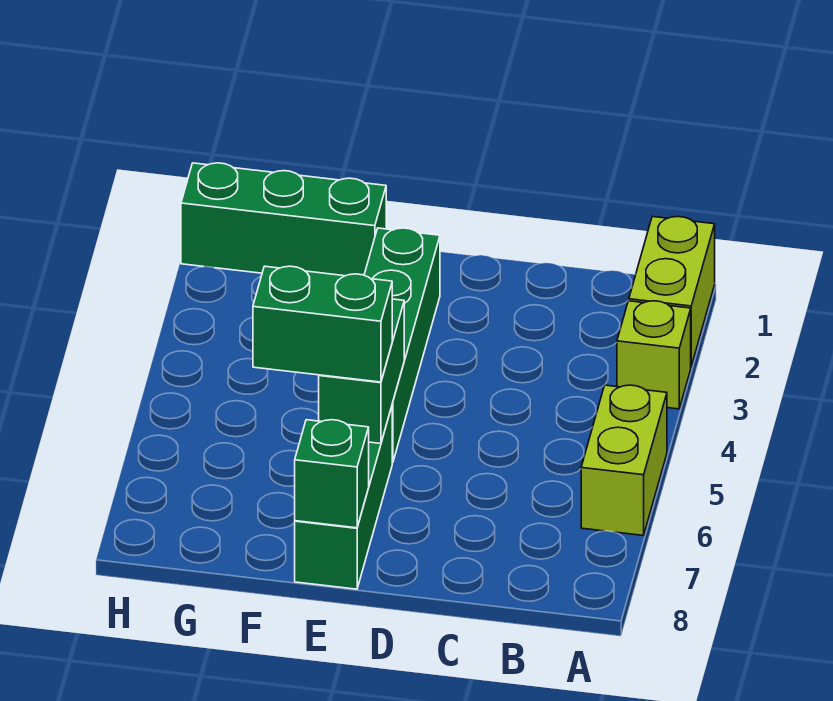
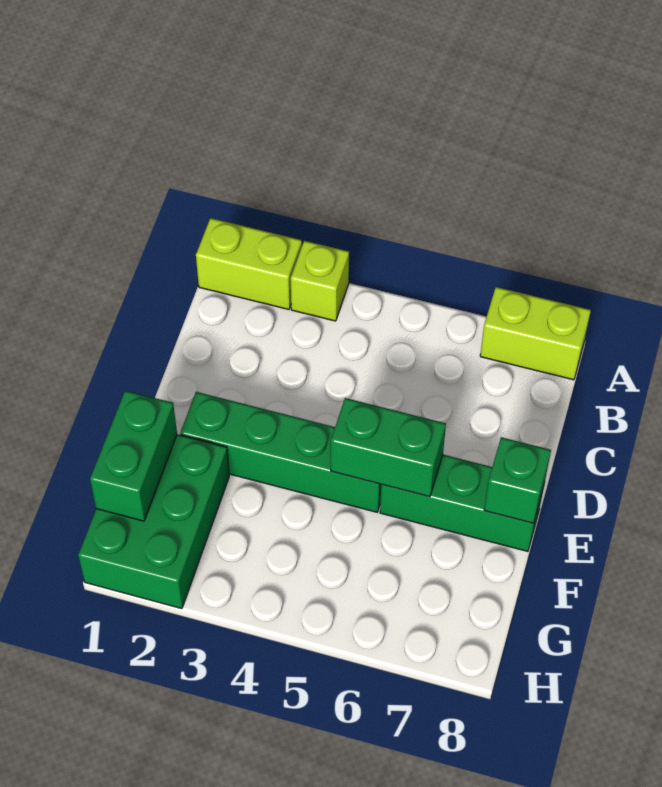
lime brick A5:A6 level 1 -> lime brick A7:A8 level 1
green brick E6:F6 level 3 -> green brick F1:G1 level 2
green brick F1:H1 level 1 -> green brick F1:H2 level 1

